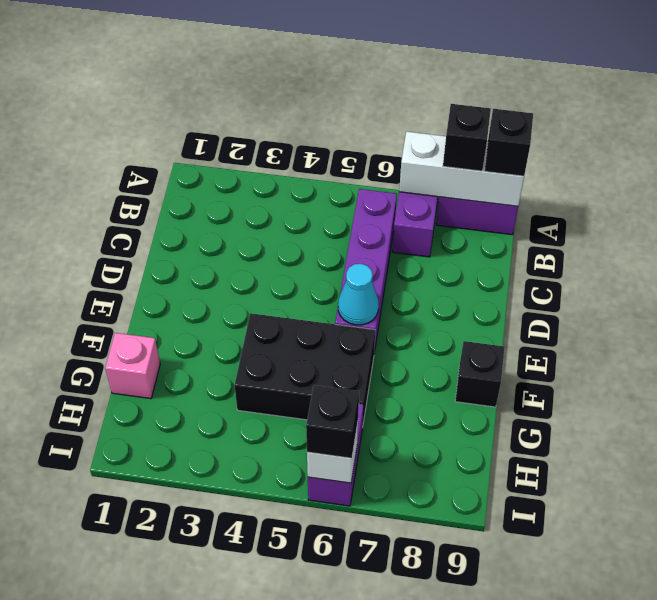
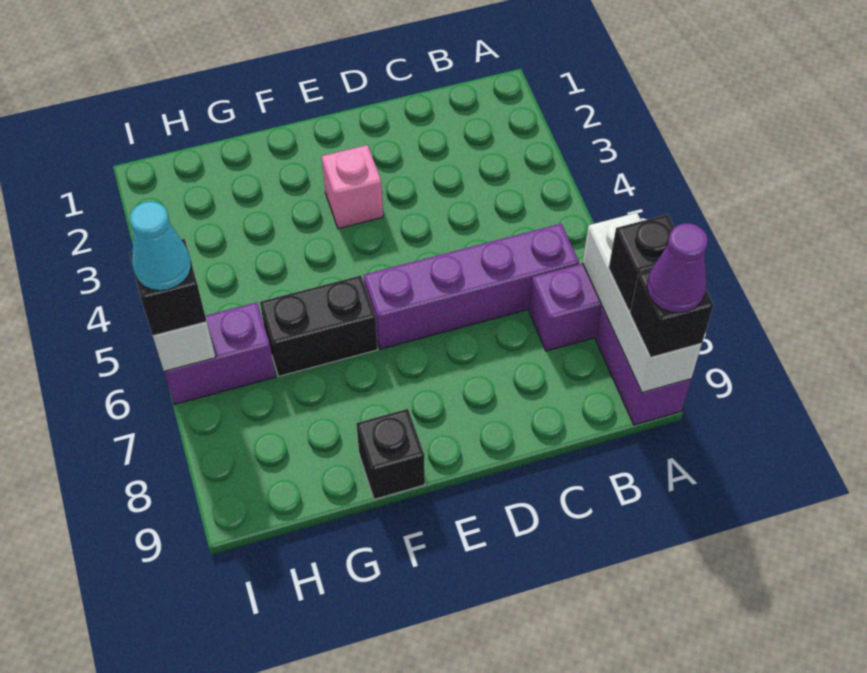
none -> purple cone A9 level 4
cyan cone E6 level 2 -> cyan cone I6 level 4
black brick F4:G6 level 1 -> black brick F6:G6 level 1
pink brick G1 level 1 -> pink brick E3 level 1

